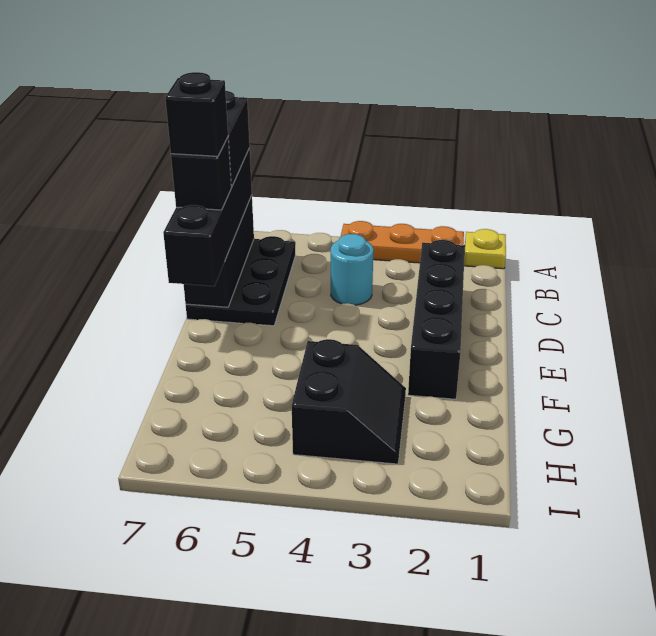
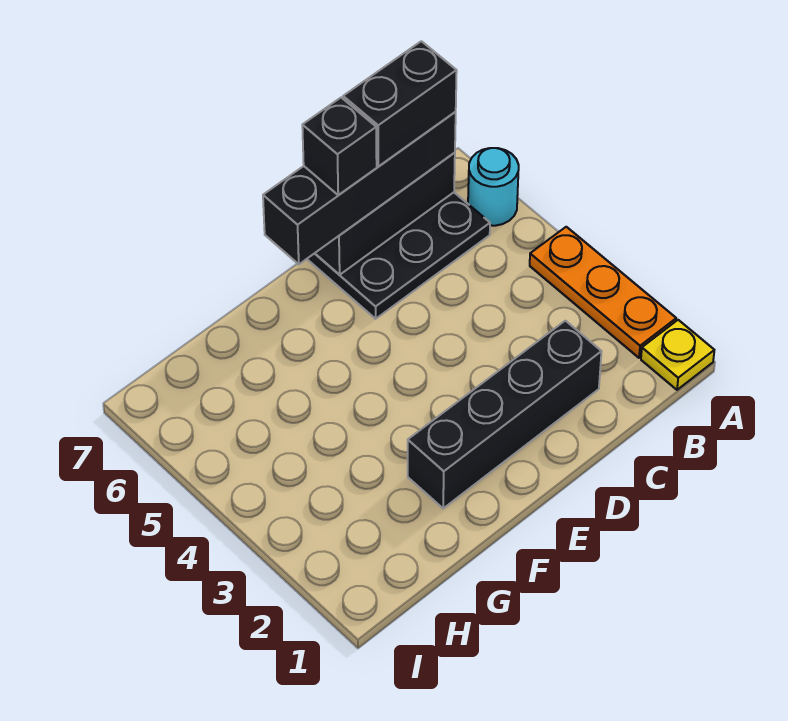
cyan round brick C4 level 1 -> cyan round brick A6 level 1
black brick D7 level 5 -> none
black slope G3:H4 level 1 top 4 -> none

